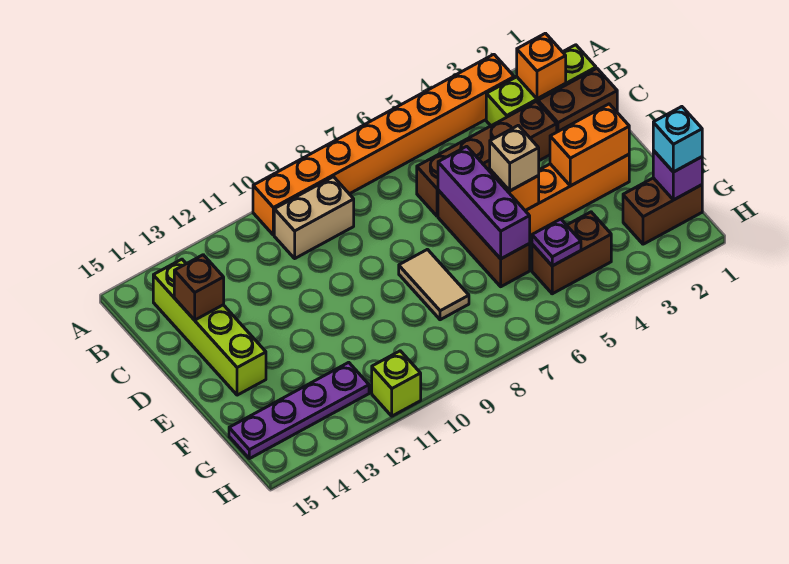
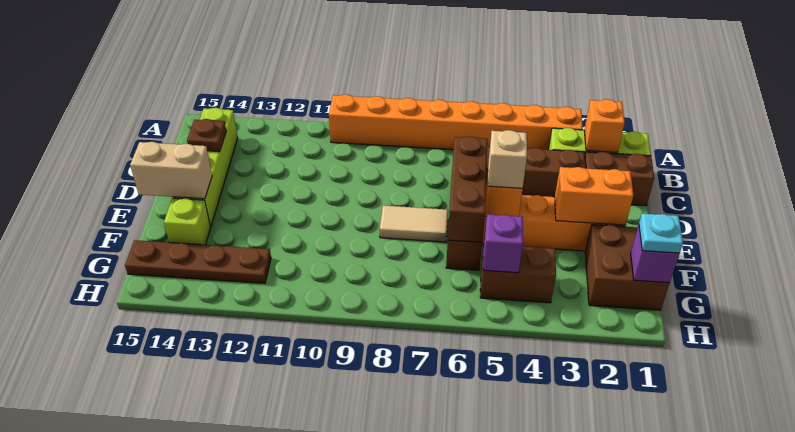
tan brick B9:B10 level 1 -> tan brick E14:E15 level 2
brown brick C14 level 2 -> brown plate C14 level 2
purple brick D6:F6 level 2 -> brown brick D6:F6 level 2
tan tile E8:F8 level 1 -> tan tile E7:E8 level 1
brown brick G1:G2 level 1 -> brown brick F1:G2 level 1
cyan brick G1 level 3 -> cyan plate G1 level 3
purple plate G5 level 2 -> purple brick G5 level 2
purple plate G12:G15 level 1 -> brown plate G12:G15 level 1
lime brick H11 level 1 -> lime brick F14 level 1

